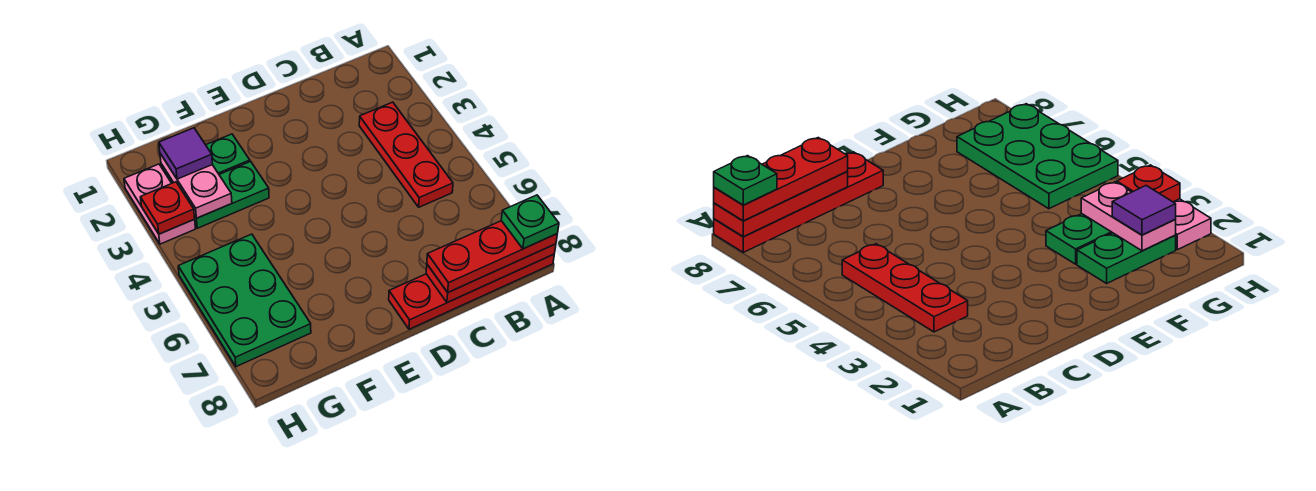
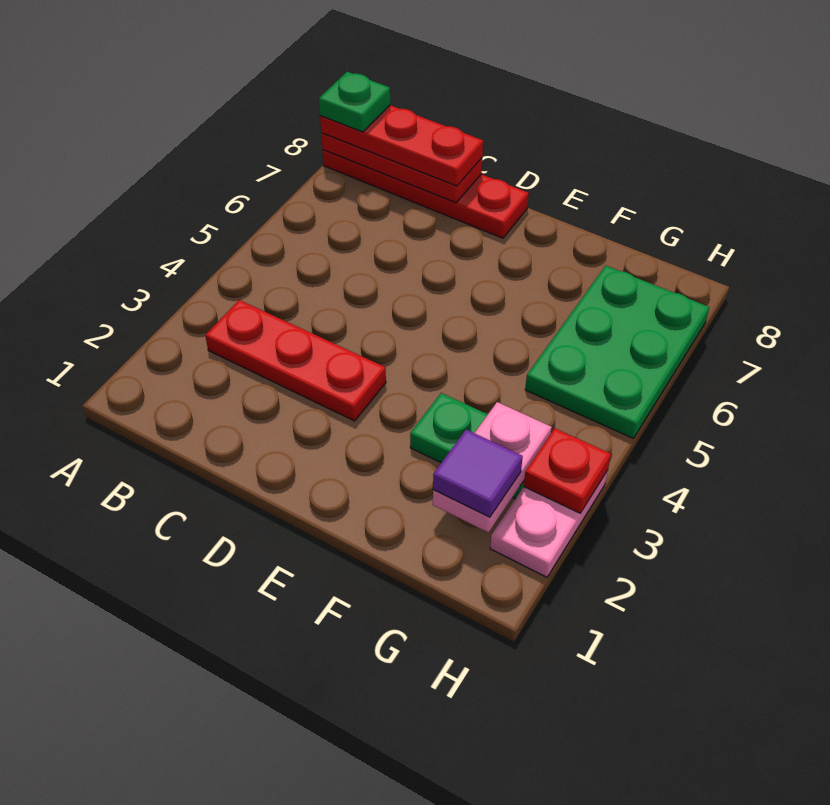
red plate B3:B5 level 1 -> red plate B3:D3 level 1
green plate F2:G2 level 1 -> none

